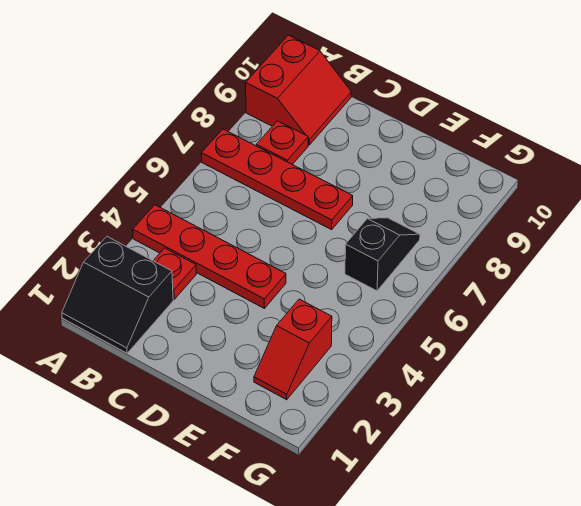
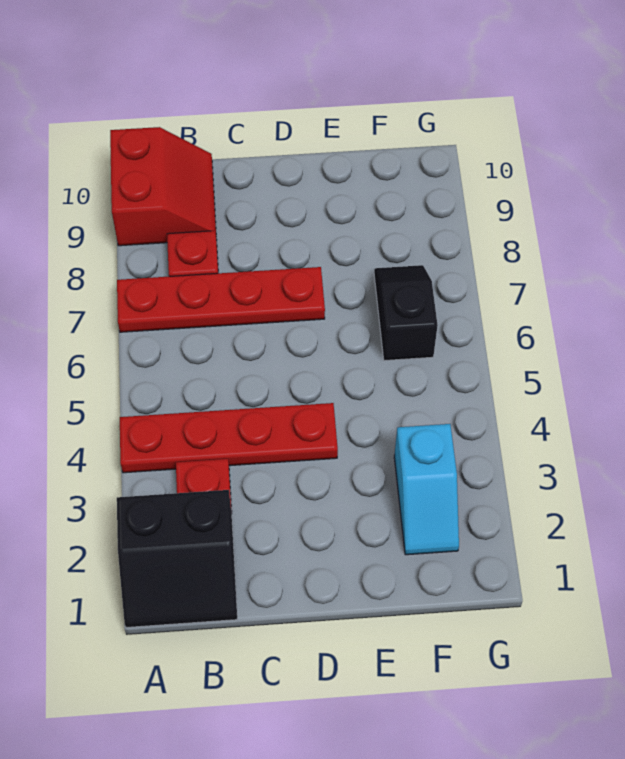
red slope F2:F3 level 1 top 3 -> cyan slope F2:F3 level 1 top 3

